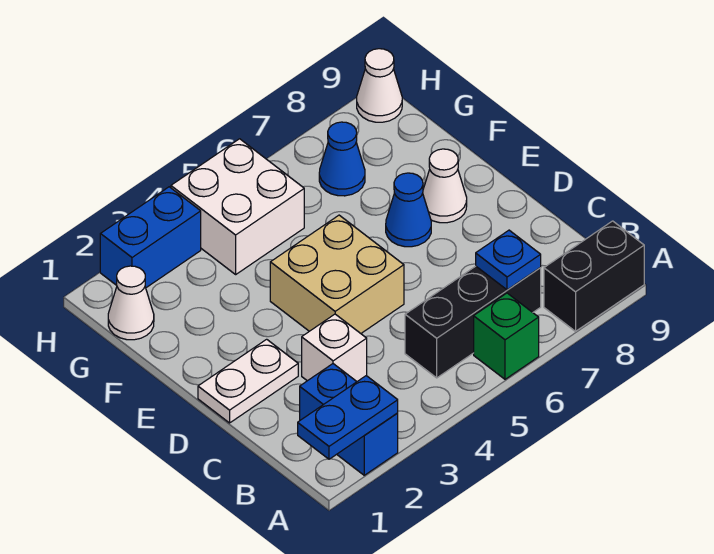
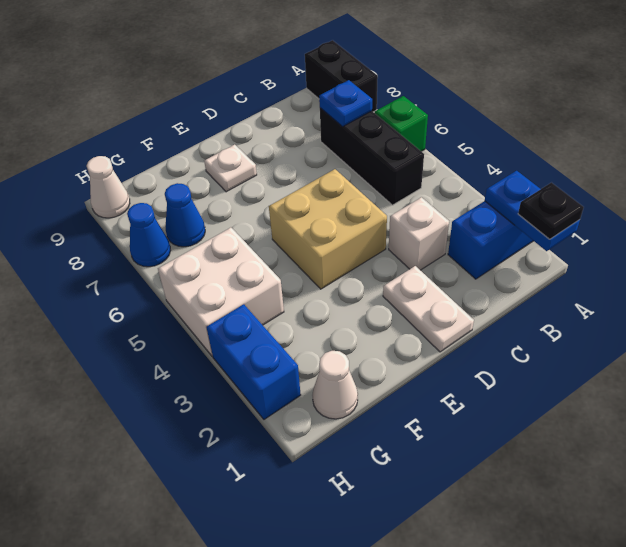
none -> black plate A1 level 3
blue cone E7 level 1 -> blue cone H7 level 1
white cone E8 level 1 -> white plate E8 level 1

